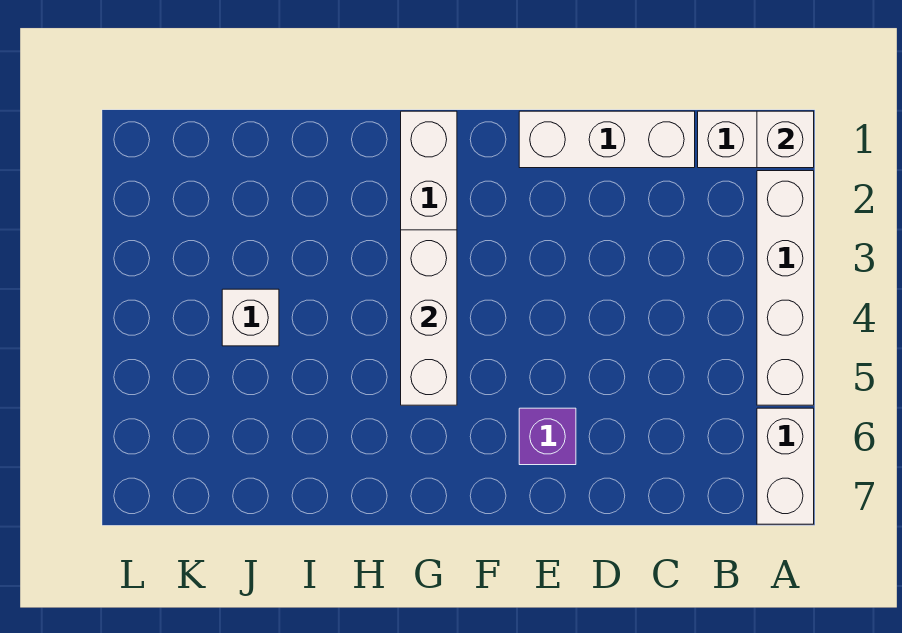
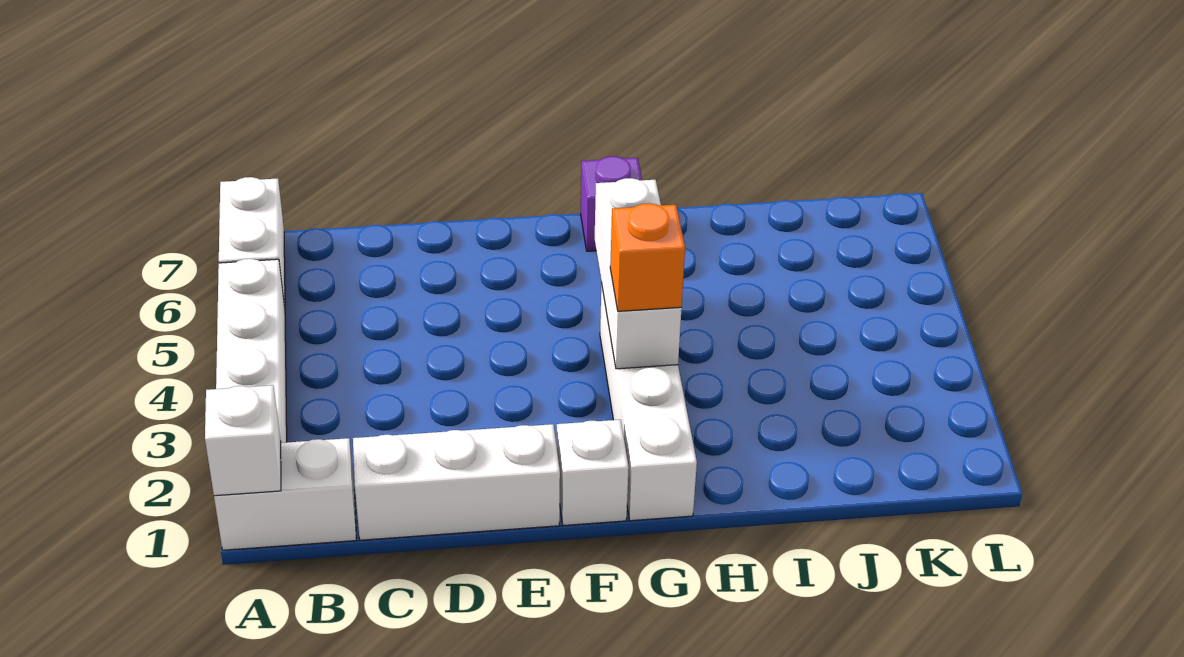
purple brick E6 level 1 -> purple brick G7 level 1
none -> orange brick G3 level 3
white brick J4 level 1 -> white brick F1 level 1

